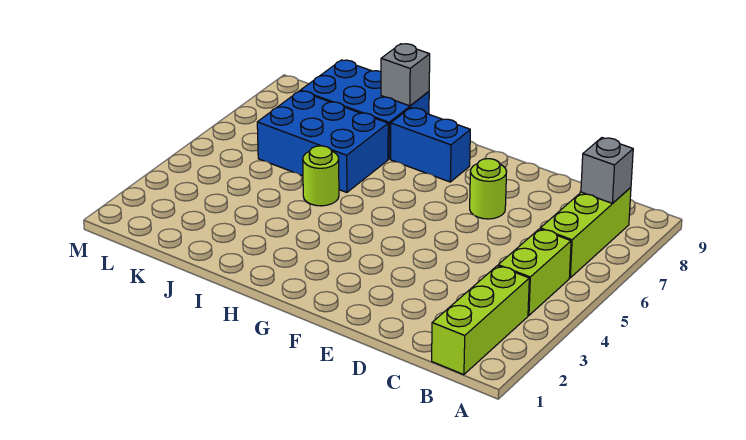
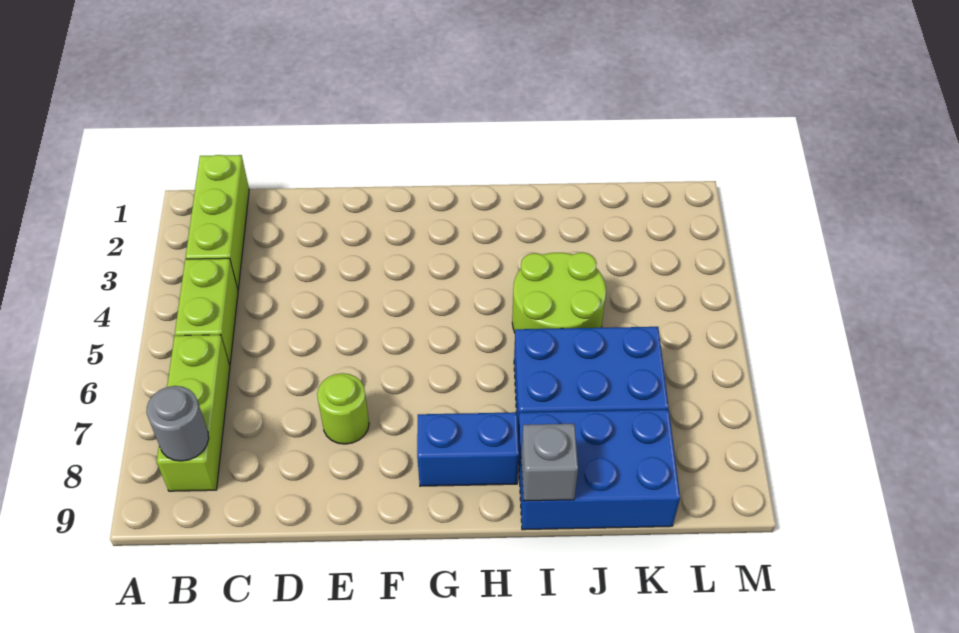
grey brick B8 level 2 -> grey round brick B8 level 2
lime round brick I5 level 1 -> lime round brick I4:J5 level 1

